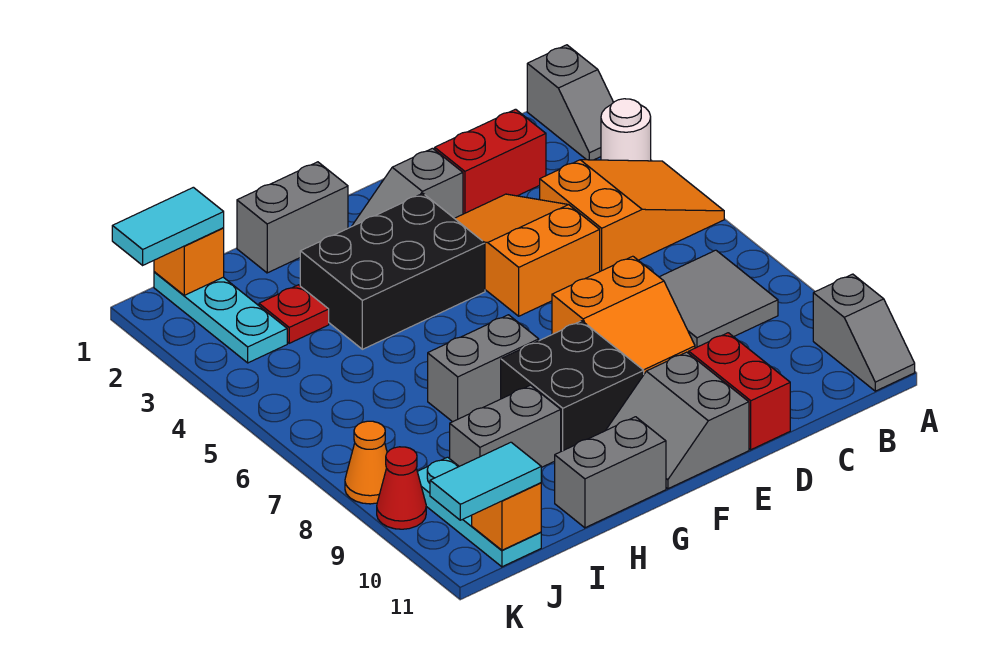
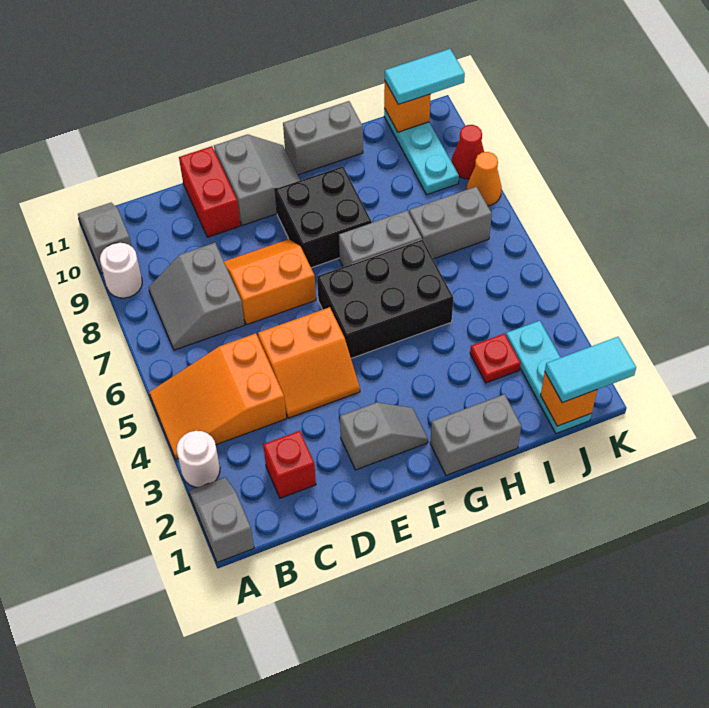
none -> white round brick A9 level 1
grey tile B7:C8 level 1 -> grey slope B7:C8 level 1 top C
red brick C2:D2 level 1 -> red brick C2 level 1
orange slope D3:E5 level 1 top 5 -> orange slope D4:E5 level 1 top 5
black brick F3:H4 level 1 -> black brick F5:H6 level 1
grey brick H9:I9 level 1 -> grey brick I7:J7 level 1

